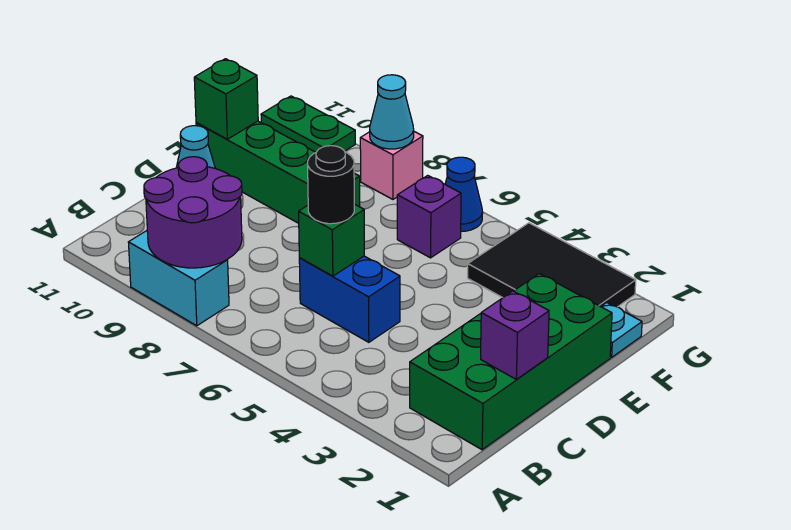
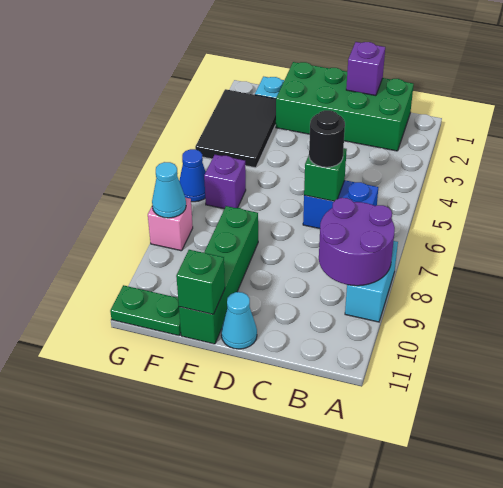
blue brick C5:C6 level 1 -> blue brick B6:C6 level 1
green plate G10:G11 level 1 -> green plate F11:G11 level 1

